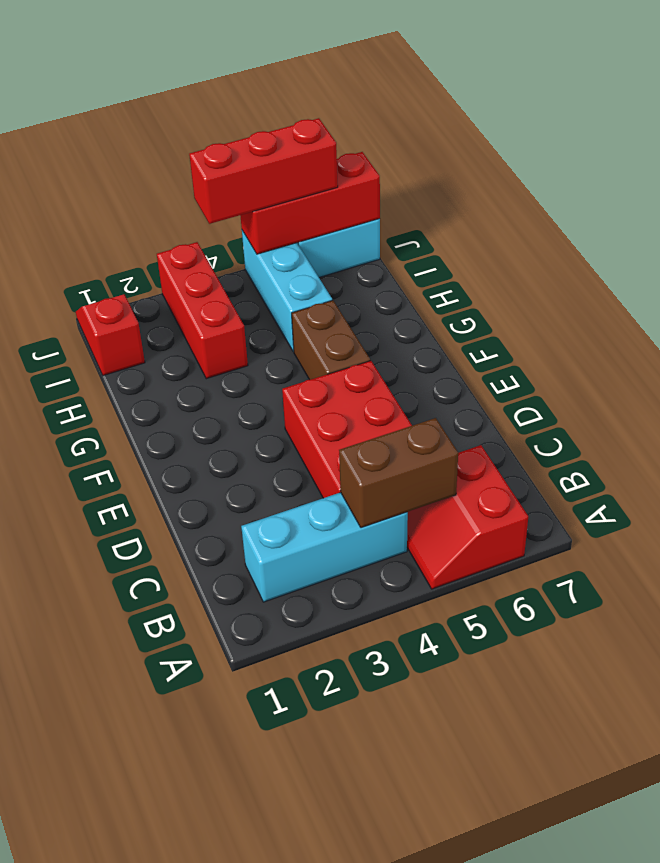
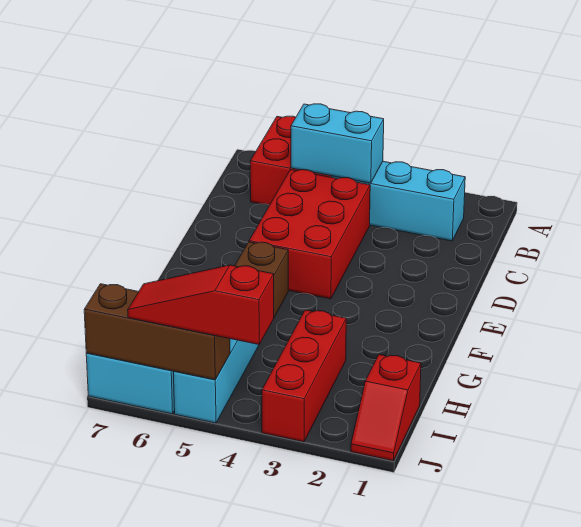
brown brick B4:B5 level 2 -> cyan brick B4:B5 level 2
red brick J4:J6 level 3 -> red slope J4:J6 level 3 top 4
red brick J5:J7 level 2 -> brown brick J5:J7 level 2

